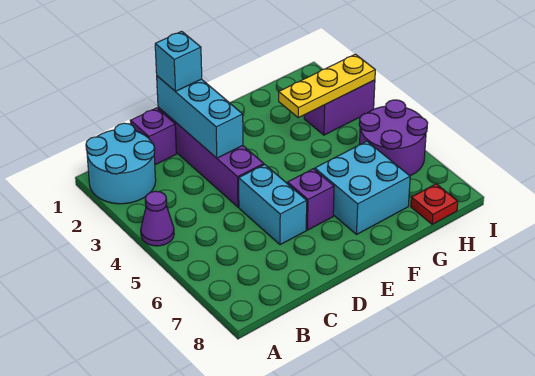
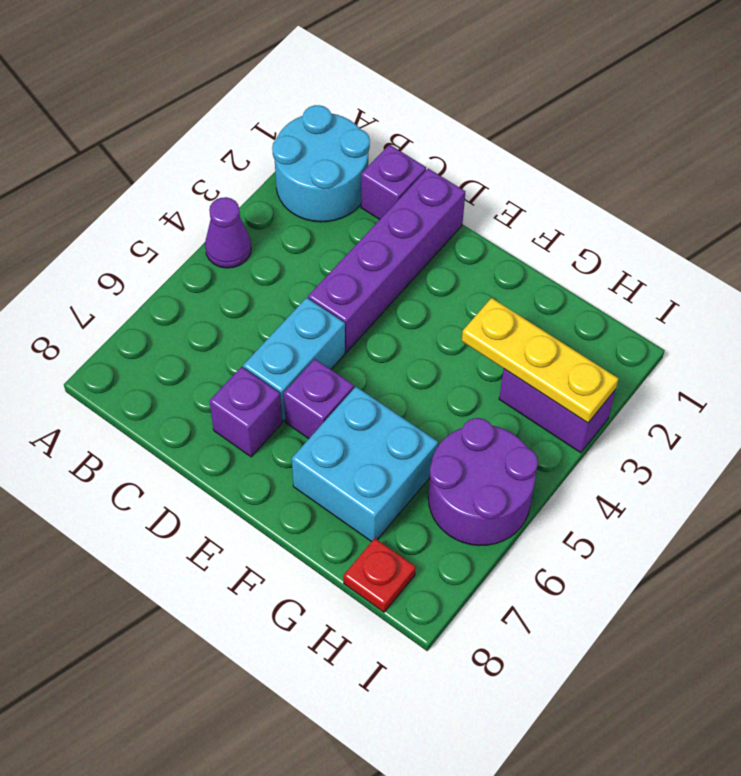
cyan brick D1:D3 level 2 -> none
cyan brick D1 level 3 -> none
none -> purple brick D7 level 1

